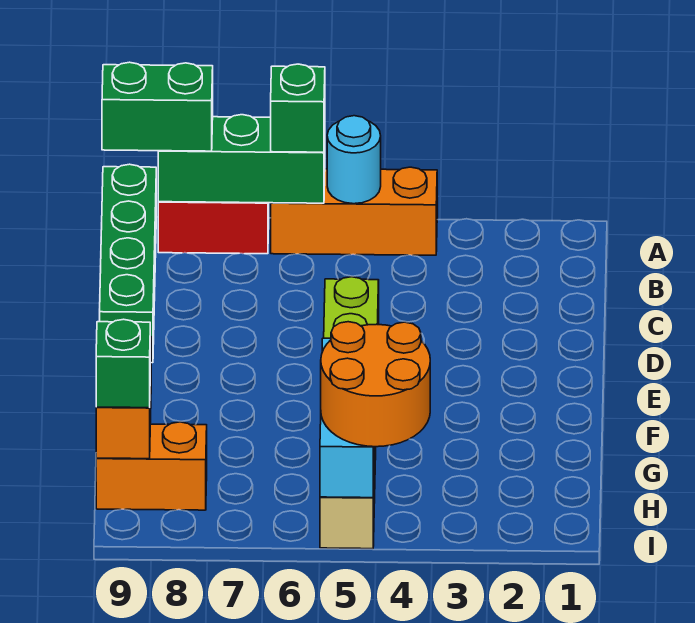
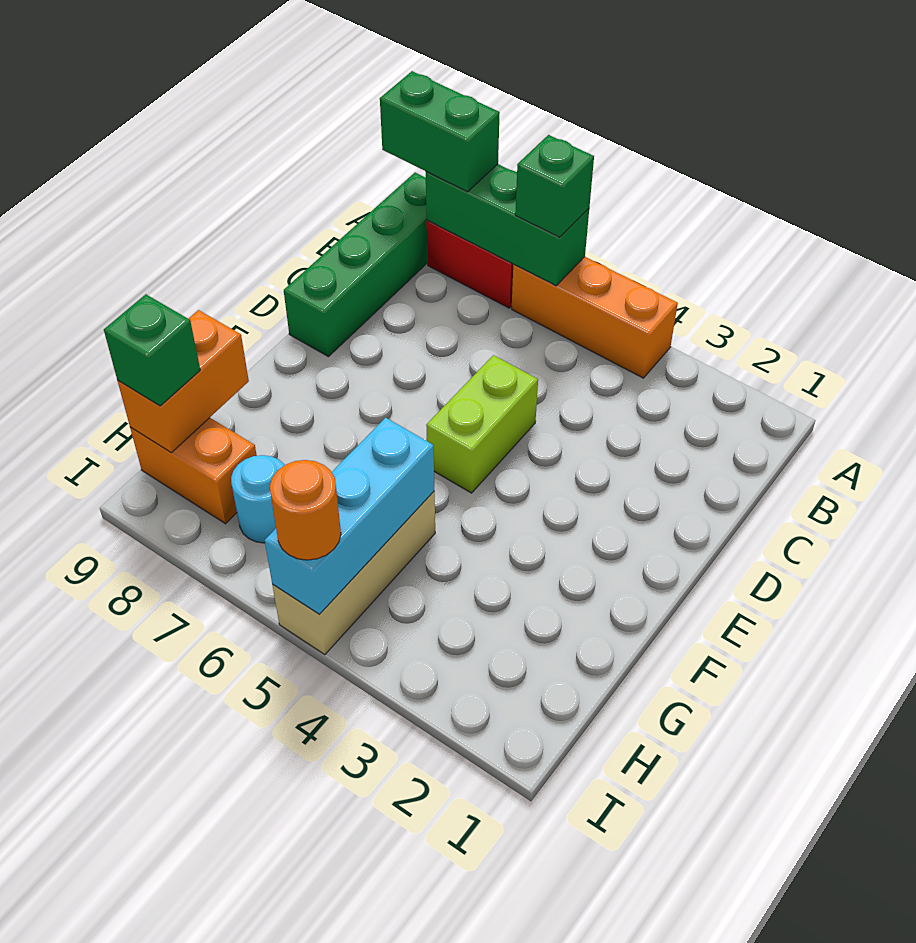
cyan round brick A5 level 2 -> cyan round brick H7 level 1
orange round brick H4:I5 level 3 -> orange round brick I5 level 3

